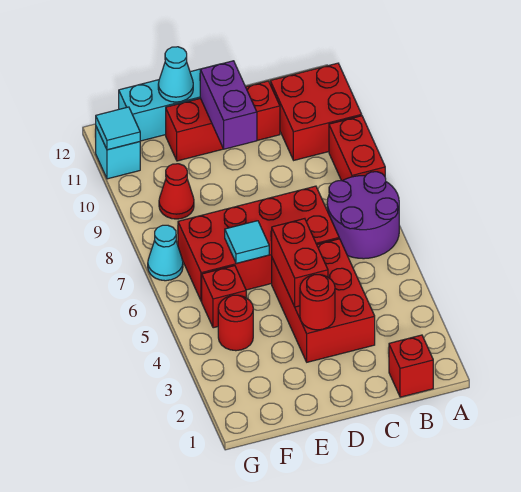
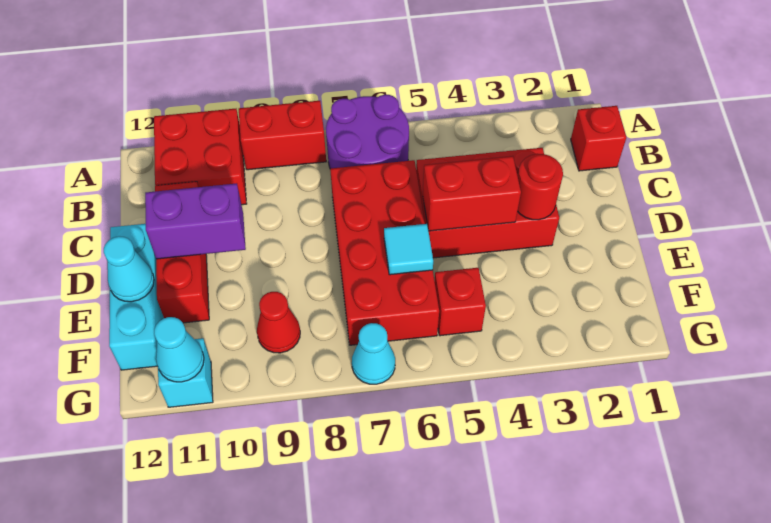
red round brick F4 level 1 -> none
cyan tile G11 level 2 -> cyan cone G11 level 2

